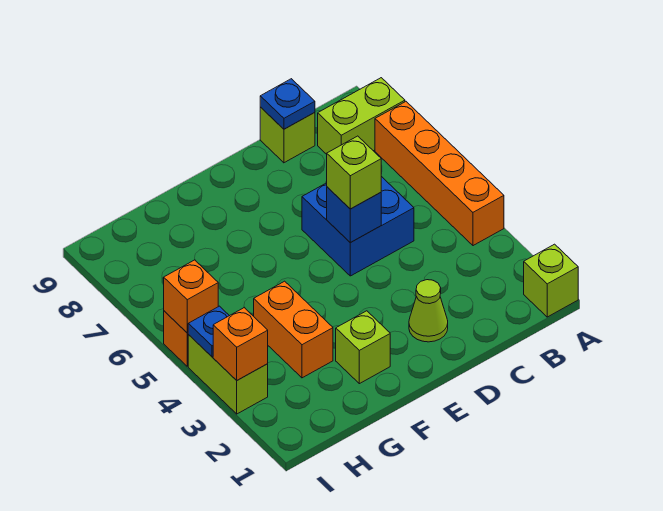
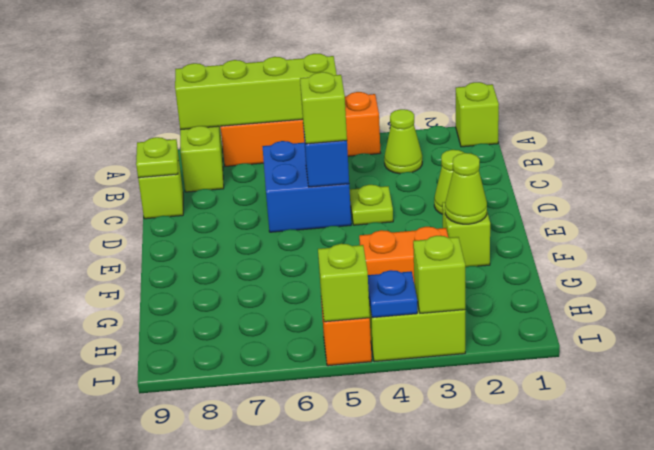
none -> lime brick A5:A8 level 2
none -> lime cone B3 level 1
blue plate C9 level 2 -> lime plate C9 level 2
none -> lime plate D4 level 1
none -> lime cone F2 level 2
orange brick I3 level 2 -> lime brick I3 level 2
orange brick I5 level 2 -> lime brick I5 level 2

